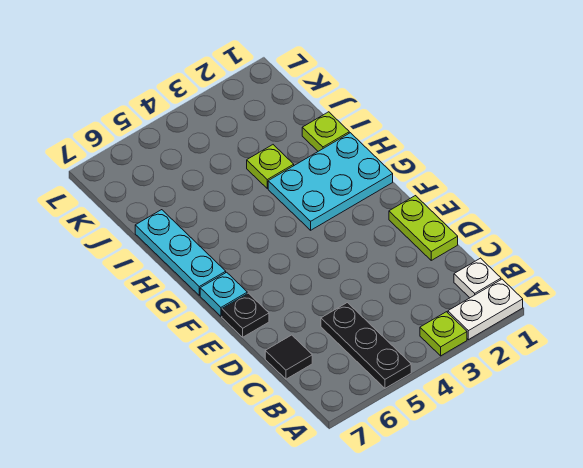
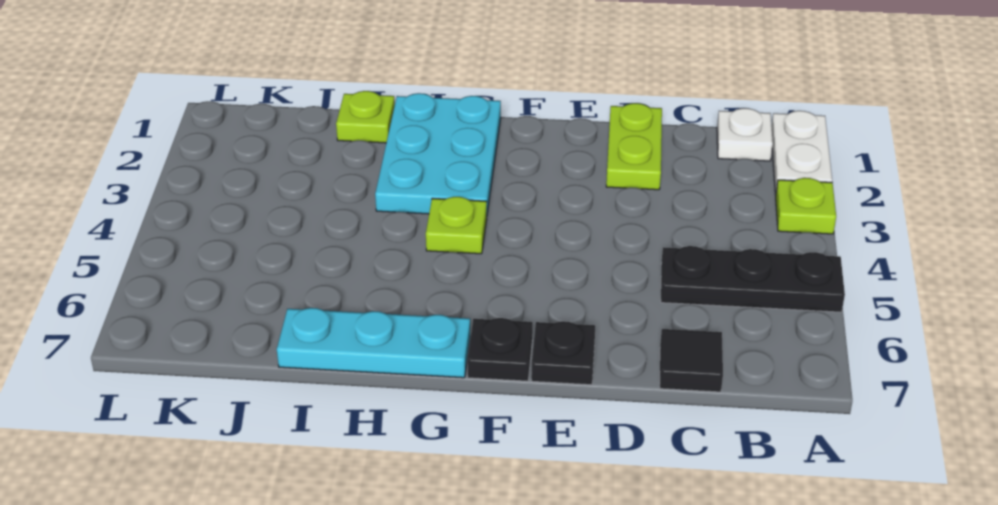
lime plate D1:E1 level 1 -> lime plate D1:D2 level 1
cyan plate F7 level 1 -> black plate F7 level 1
lime plate I3 level 1 -> lime plate G4 level 1

